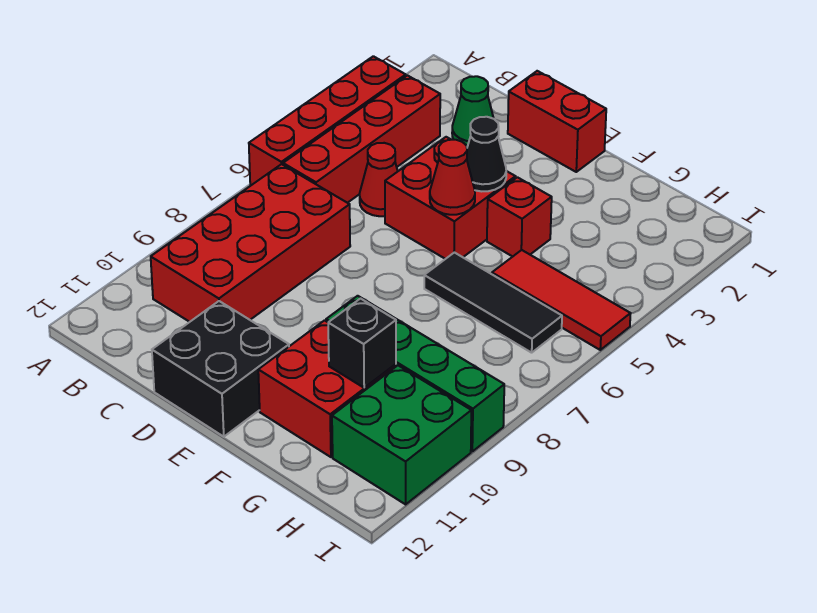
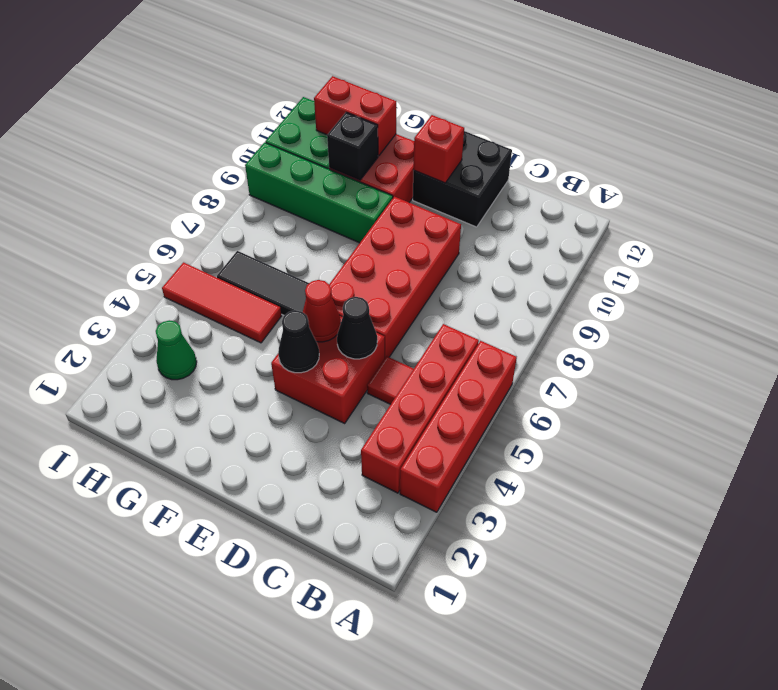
red brick B7:C10 level 1 -> red brick D6:E9 level 1
green cone C2 level 1 -> green cone H3 level 1
red cone C5 level 1 -> red tile C5 level 1
red brick D1:E1 level 1 -> red brick G11:H11 level 2
none -> black cone D5 level 2
red brick F4 level 1 -> red brick E11 level 2

